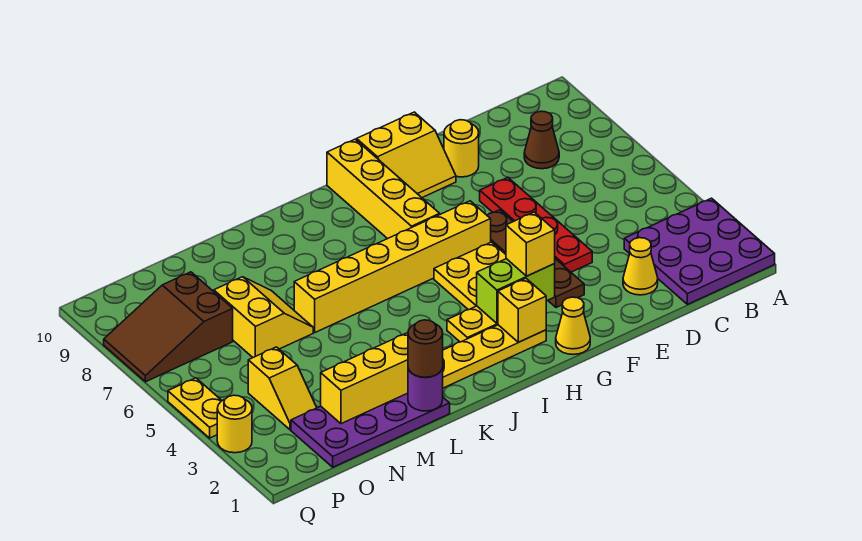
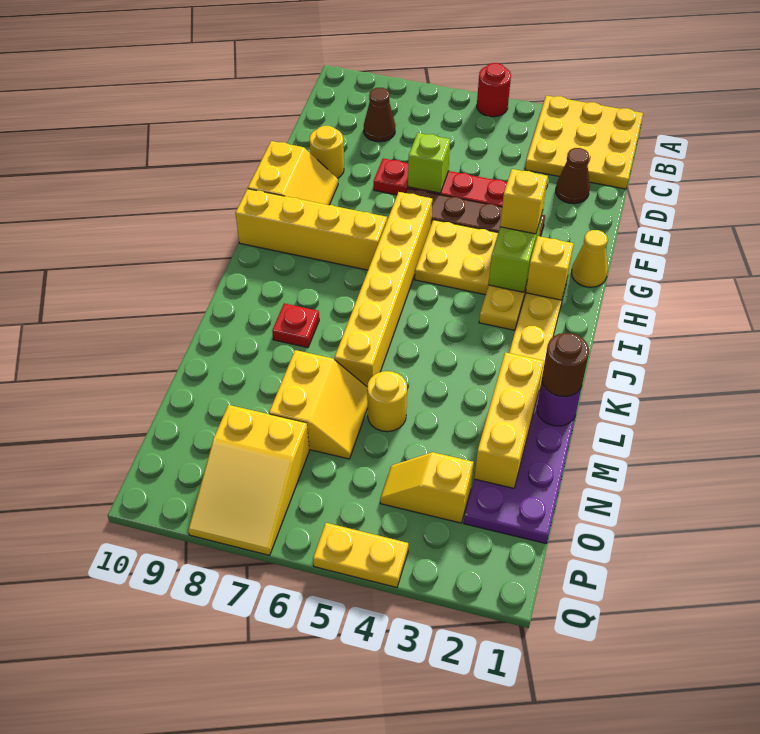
purple plate A1:C3 level 1 -> yellow plate A1:C3 level 1
none -> red round brick A5 level 1
yellow cone D2 level 1 -> brown cone D2 level 1
none -> lime brick E6 level 2
none -> red plate K8 level 1
yellow slope M6:N7 level 1 top N -> yellow slope M6:N7 level 1 top 7
yellow slope O3:O4 level 1 top 4 -> yellow slope O3:O4 level 1 top 3
brown slope O7:Q8 level 1 top O -> yellow slope O7:Q8 level 1 top O
yellow round brick Q3 level 1 -> yellow round brick M5 level 1

